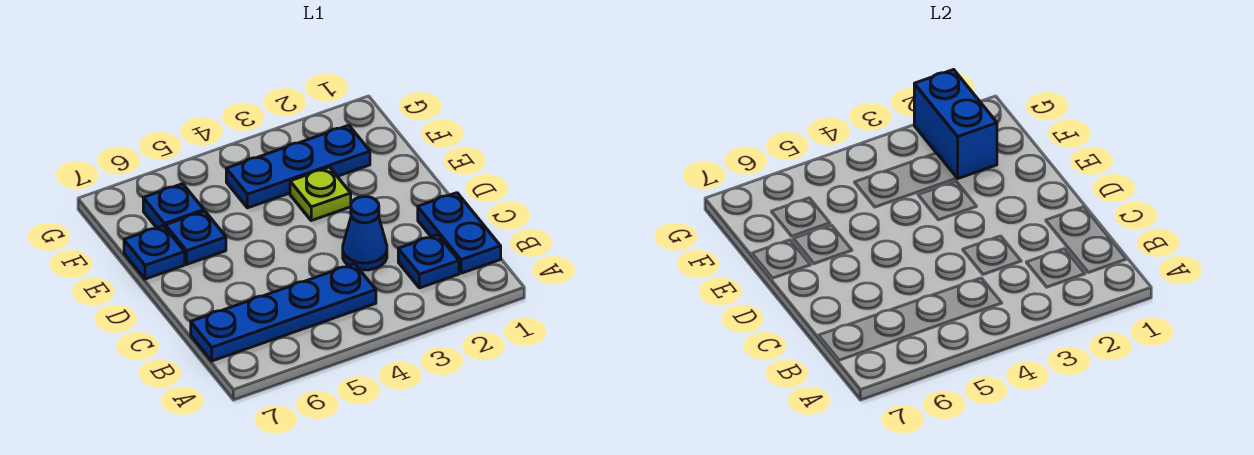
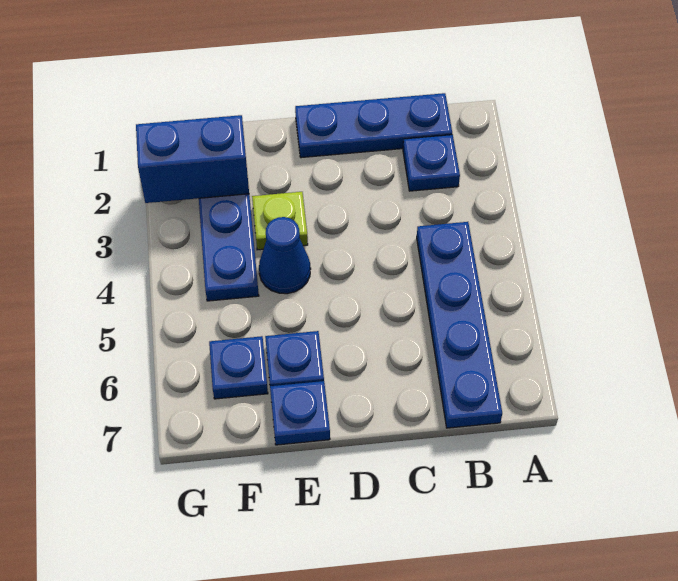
blue plate B1:C1 level 1 -> blue plate B1:D1 level 1
blue cone C3 level 1 -> blue cone E4 level 1

